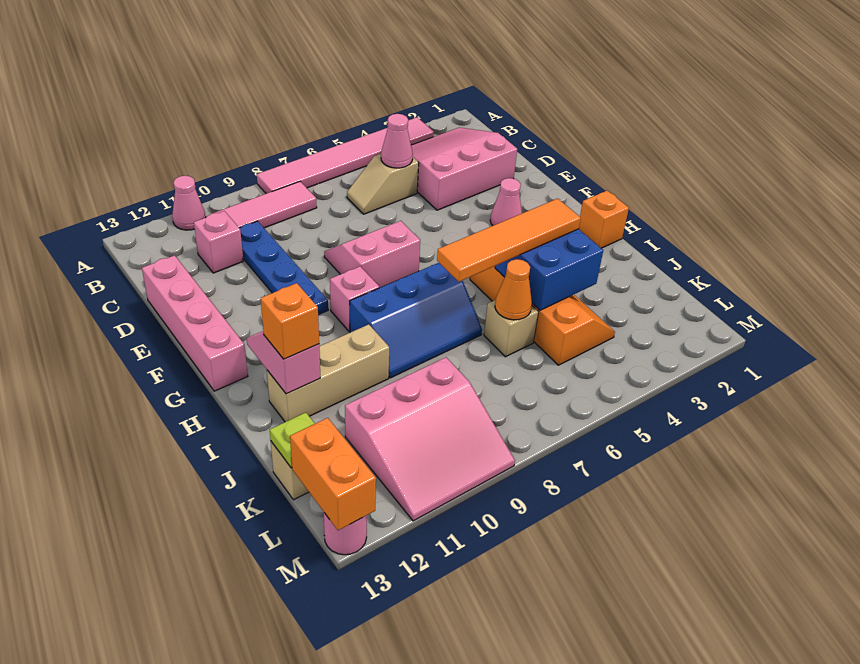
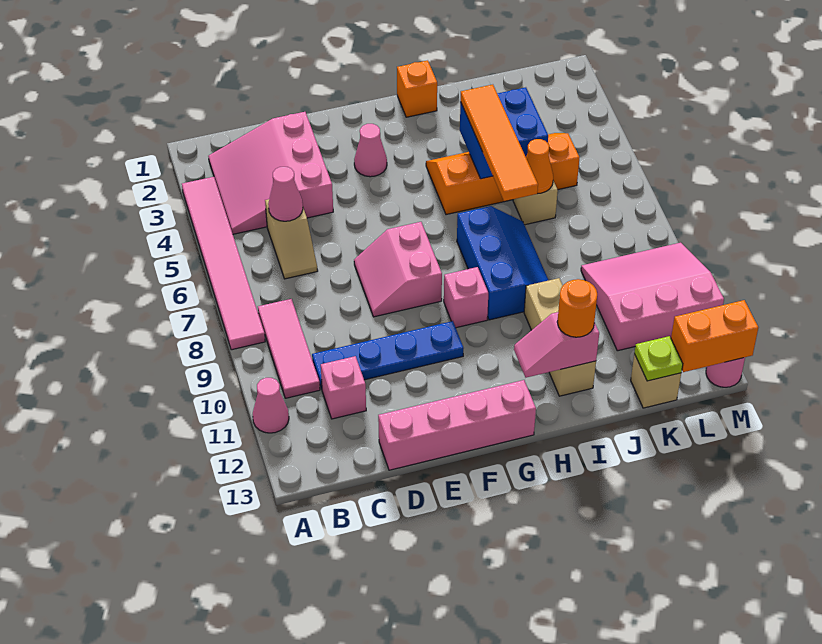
orange brick I12 level 3 -> orange round brick I12 level 3
pink slope K9:M11 level 1 top K -> pink slope K9:M11 level 1 top 11

